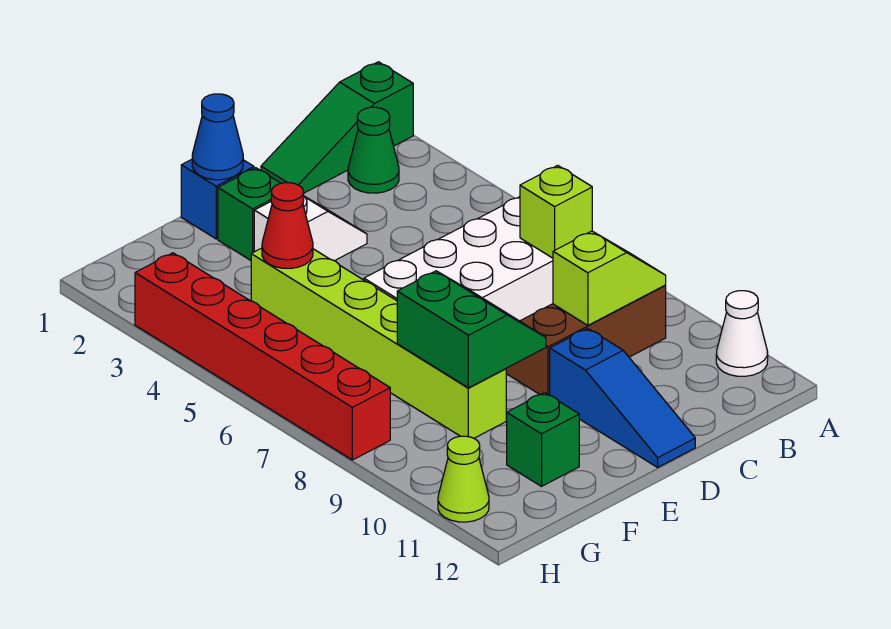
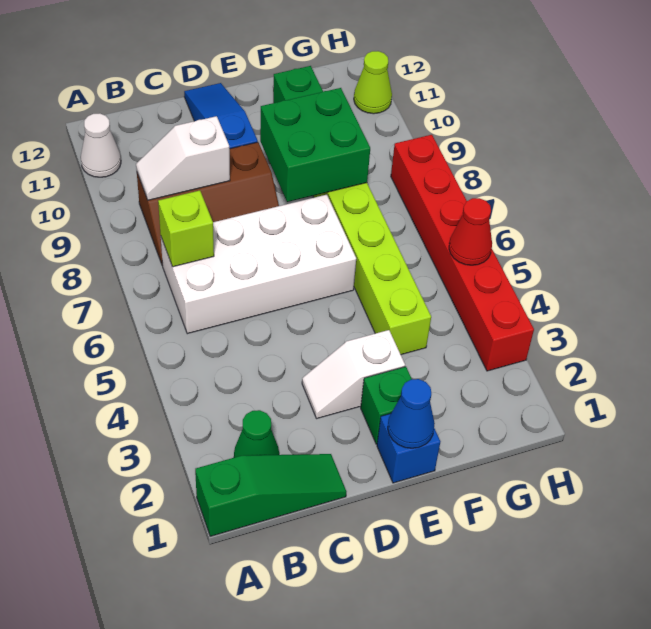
lime slope B9:C9 level 2 top C -> white slope B9:C9 level 2 top C
green slope E8:F9 level 2 top F -> green brick E8:F9 level 2
red cone F4 level 2 -> red cone H5 level 2

